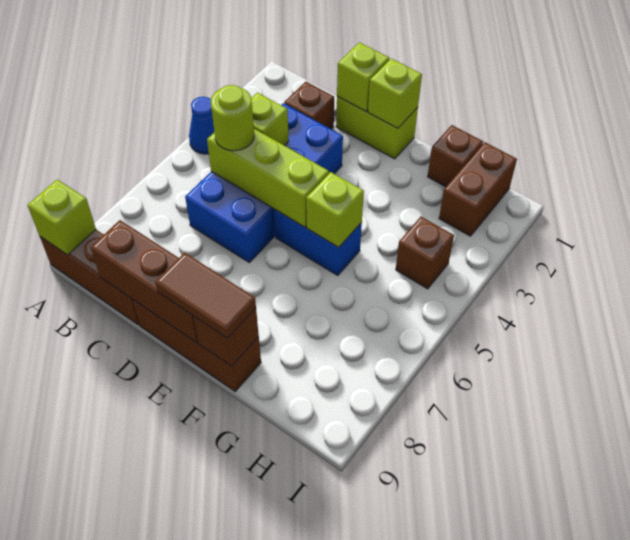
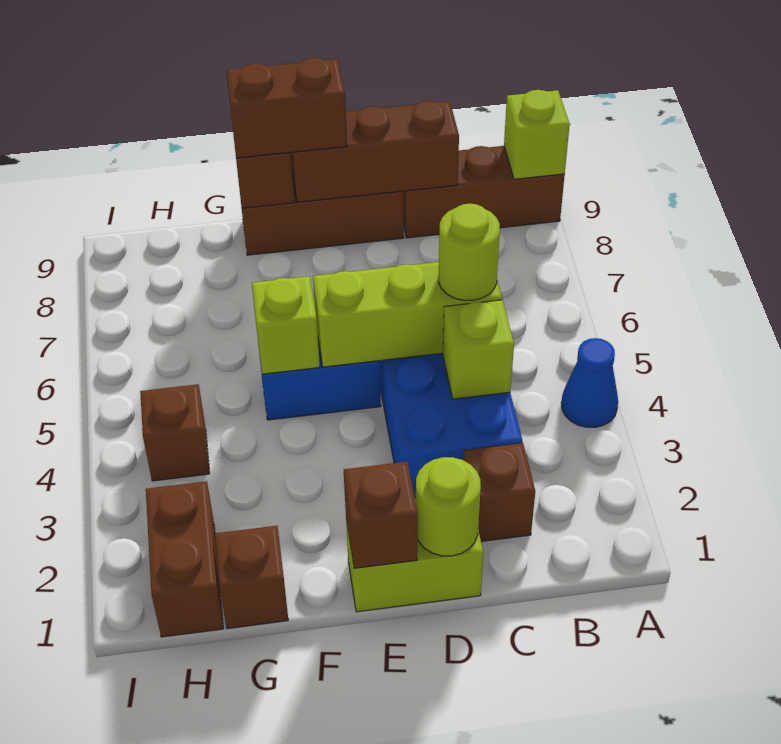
lime brick D1 level 2 -> lime round brick D1 level 2
lime brick E1 level 2 -> brown brick E1 level 2
brown tile E9:F9 level 3 -> brown brick E9:F9 level 3

